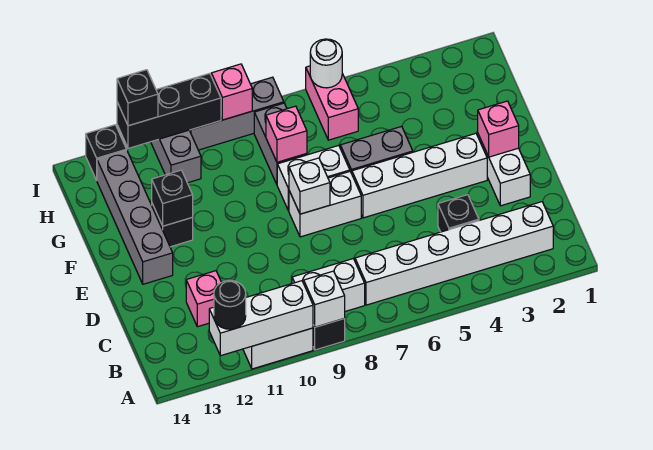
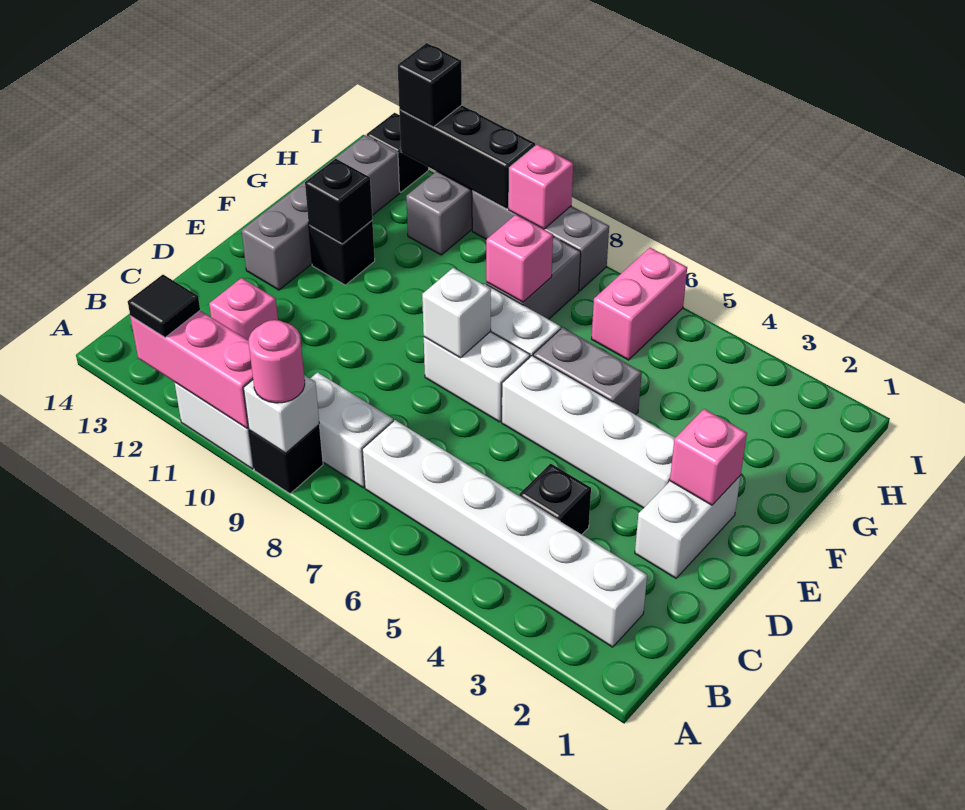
none -> pink round brick A9 level 3
white brick A10:A12 level 2 -> pink brick A10:A12 level 2
black round brick A12 level 3 -> black tile A12 level 3
white round brick I6 level 2 -> none

